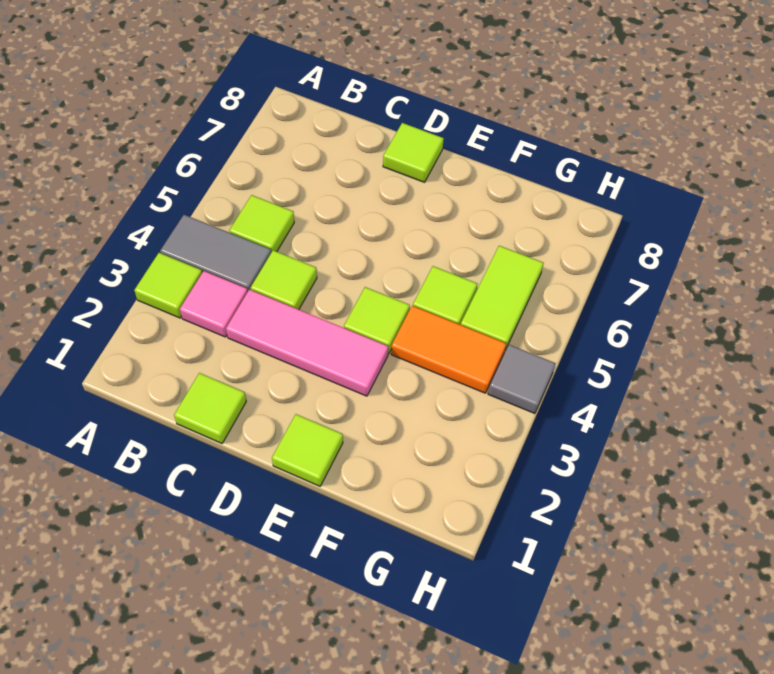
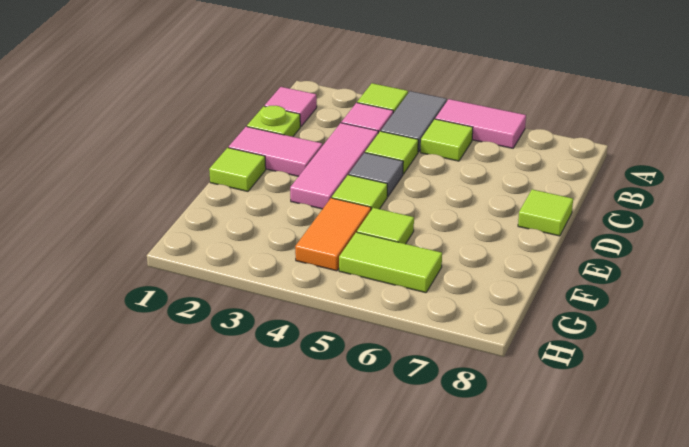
none -> pink tile A5:A6 level 1
none -> pink tile B1 level 1
lime tile C1 level 1 -> lime plate C1 level 1
none -> pink tile D1:D2 level 1
grey tile H4 level 1 -> grey tile D4 level 1

